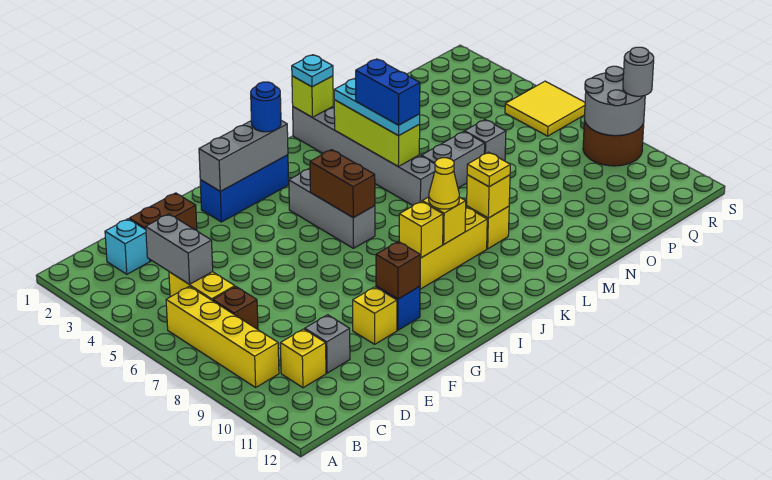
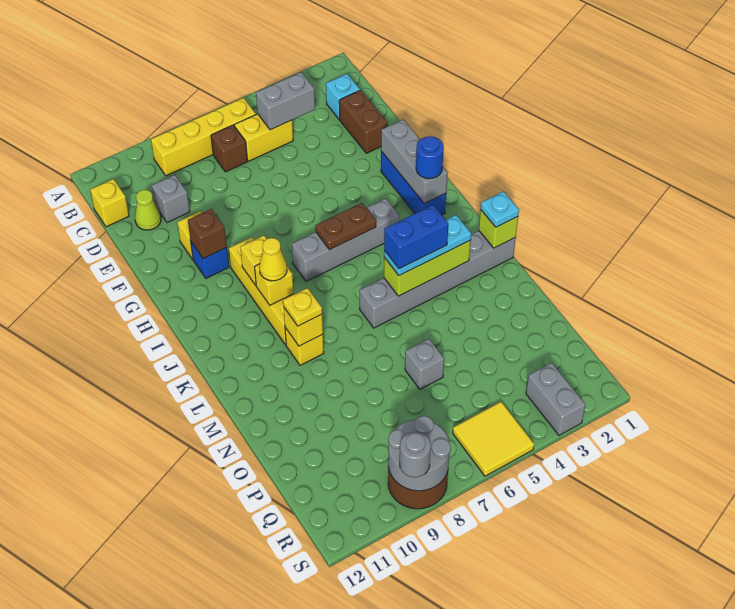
yellow brick C10 level 1 -> yellow brick C12 level 1
none -> lime cone D11 level 1
grey brick I4:I6 level 1 -> grey brick I4:I7 level 1
brown brick I5:I6 level 2 -> brown plate I5:I6 level 2
grey brick M6:N6 level 1 -> grey brick R3:S3 level 1

